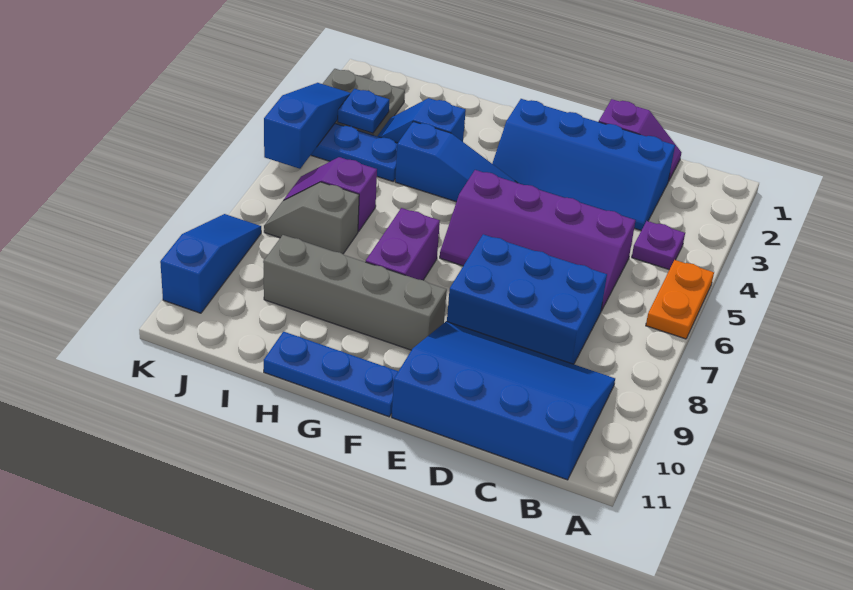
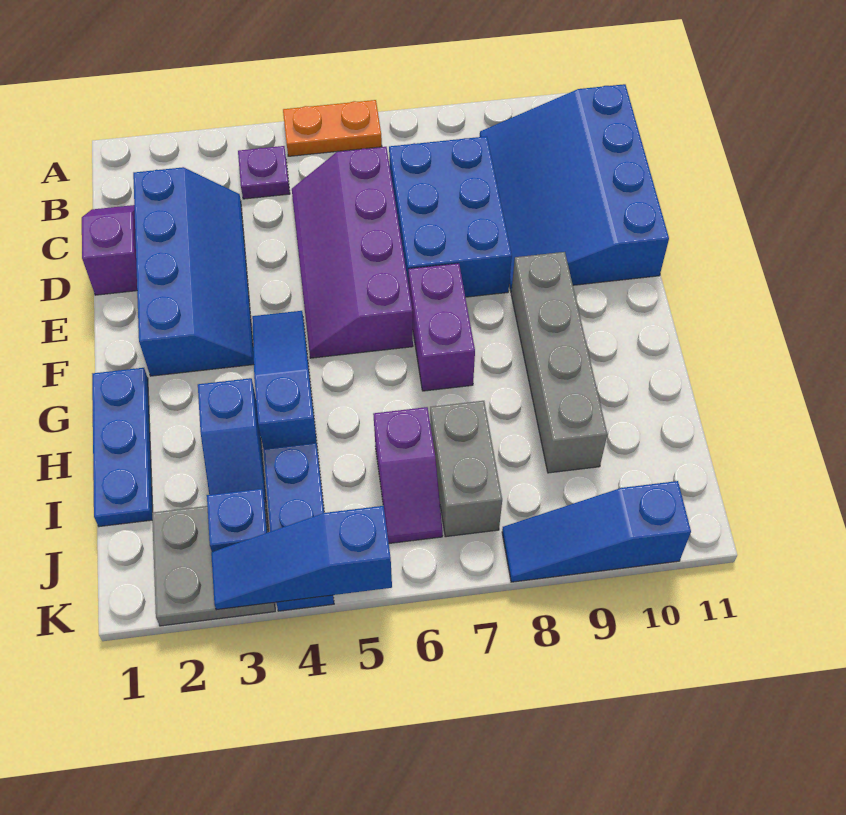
purple slope C5:F6 level 1 top 5 -> purple slope C5:F6 level 1 top 6
blue plate F11:H11 level 1 -> blue plate G1:I1 level 1
purple brick G7:G8 level 1 -> purple brick F7:G7 level 1
grey slope I7:J7 level 1 top I -> grey brick I7:J7 level 1

